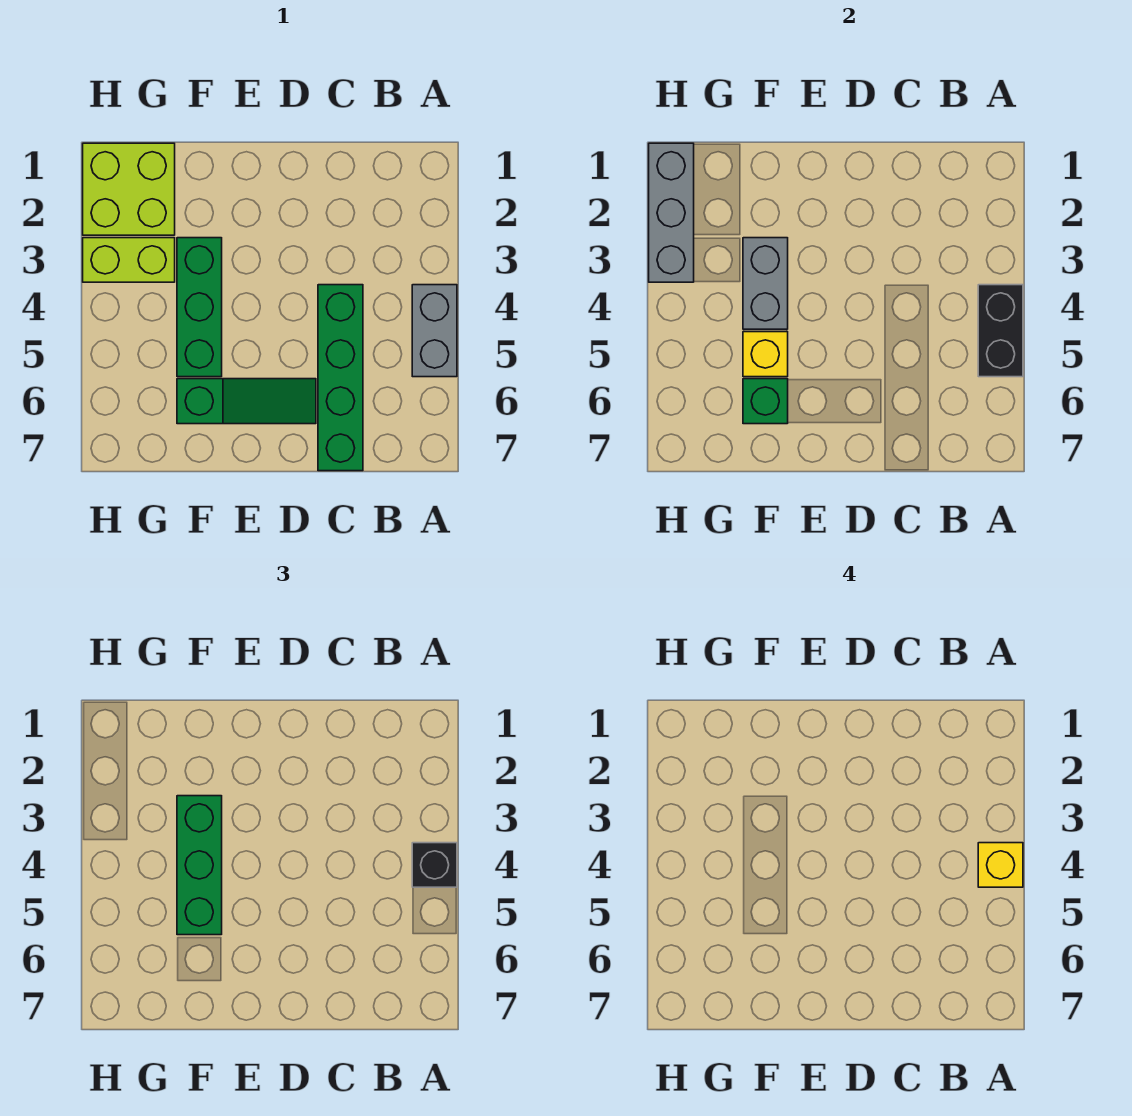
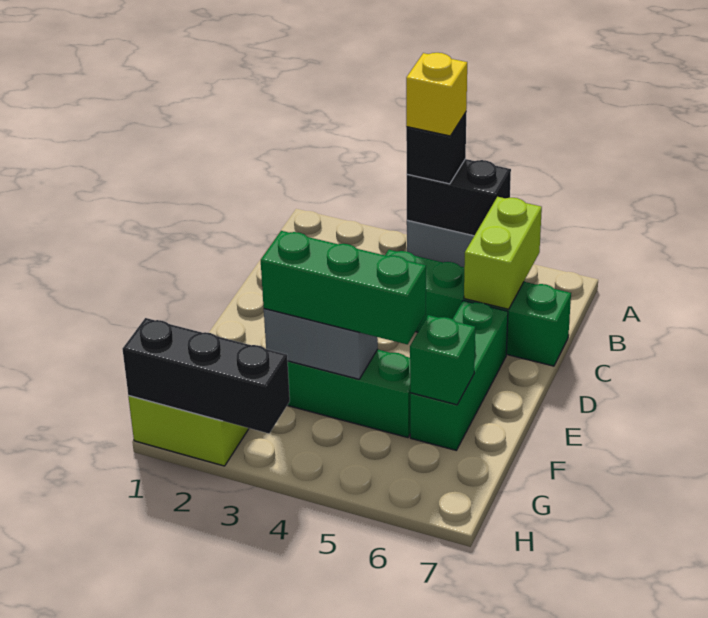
green slope D6:F6 level 1 top F -> green brick D6:F6 level 1
yellow brick F5 level 2 -> none
lime brick G3:H3 level 1 -> lime brick B6:C6 level 2
grey brick H1:H3 level 2 -> black brick H1:H3 level 2

